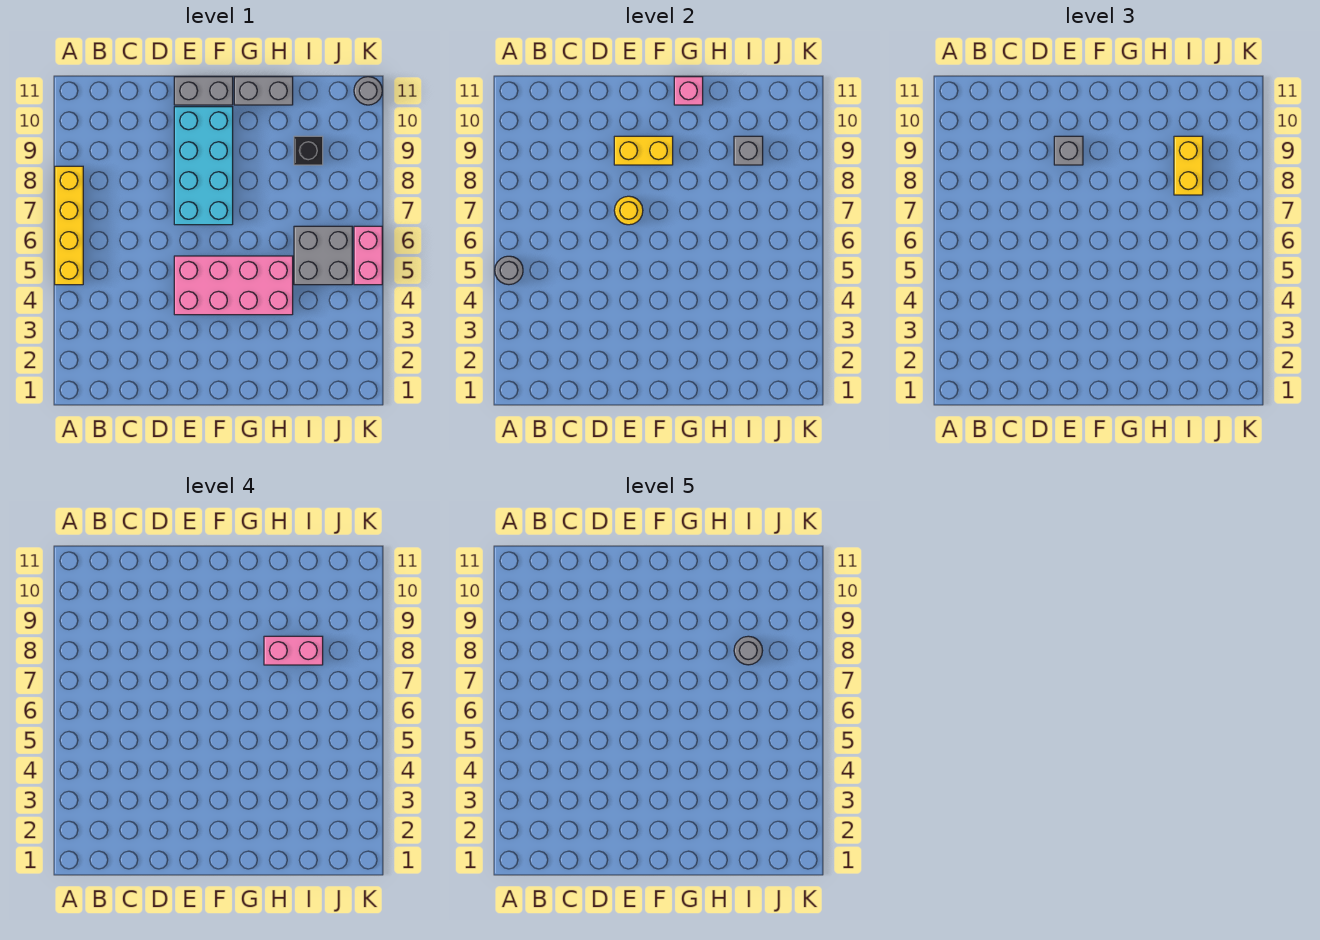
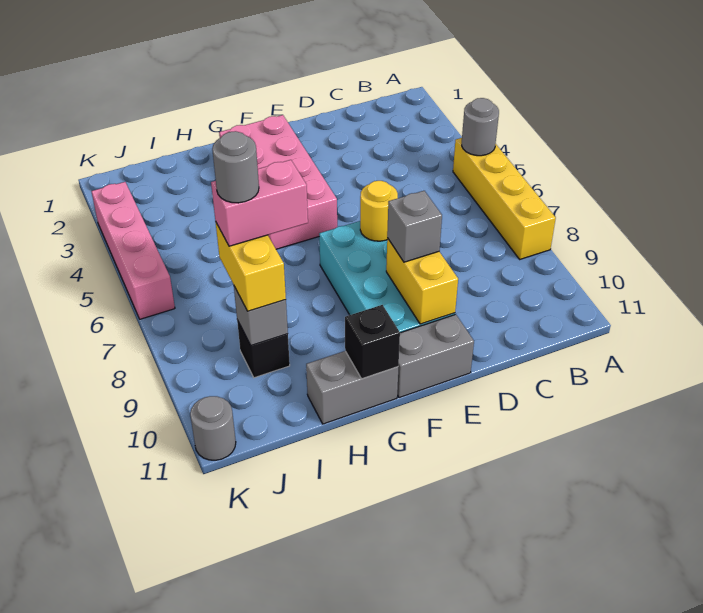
pink brick E4:H5 level 1 -> pink brick F2:G5 level 1
yellow brick E9:F9 level 2 -> yellow brick E9:E10 level 2
pink brick G11 level 2 -> black brick G11 level 2
grey brick I5:J6 level 1 -> none
pink brick K5:K6 level 1 -> pink brick K3:K6 level 1

